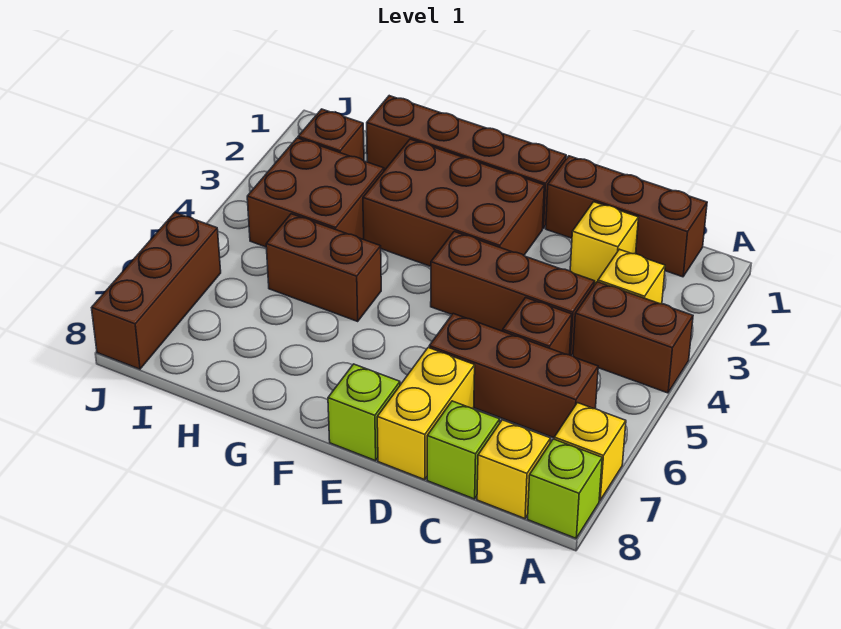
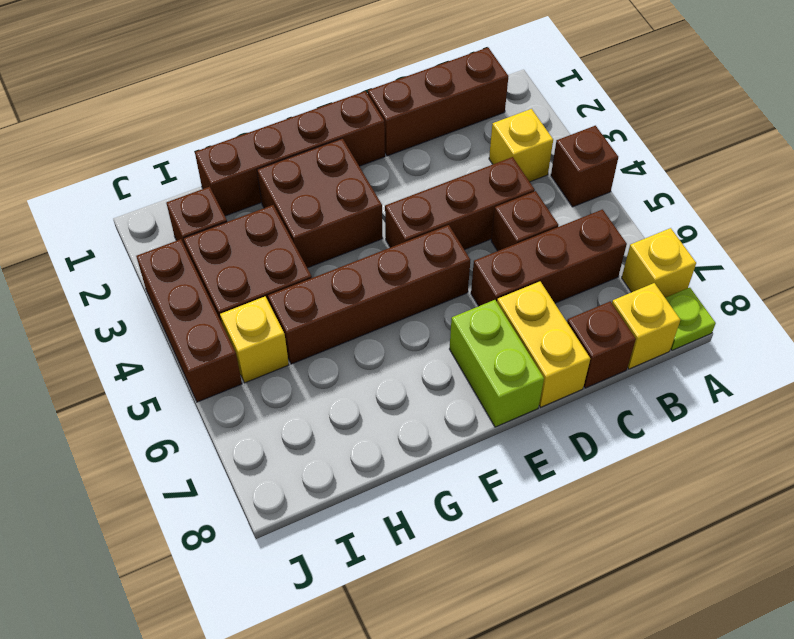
brown brick A4:B4 level 1 -> brown brick A4 level 1
lime brick A8 level 1 -> lime plate A8 level 1
yellow brick C2 level 1 -> yellow brick I5 level 1
lime brick C8 level 1 -> brown brick C8 level 1
brown brick E2:G3 level 1 -> brown brick F2:G3 level 1
lime brick E8 level 1 -> lime brick E7:E8 level 1
brown brick G5:H5 level 1 -> brown brick E5:H5 level 1
brown brick J6:J8 level 1 -> brown brick J3:J5 level 1

